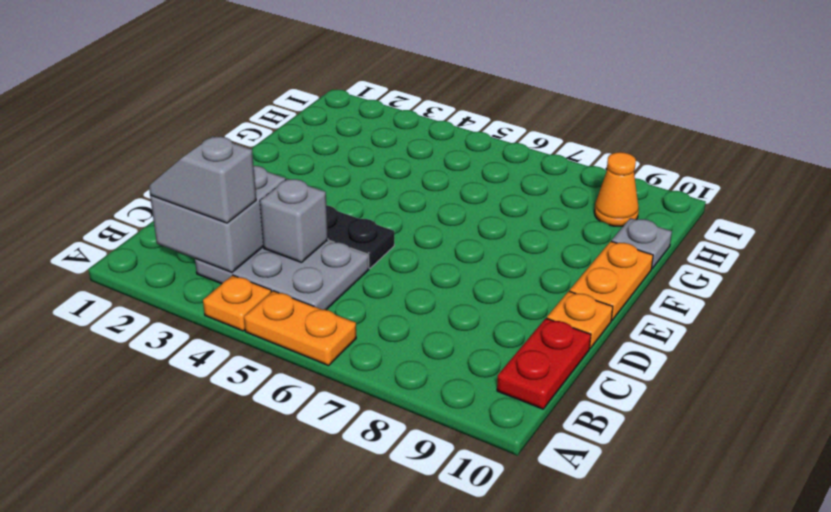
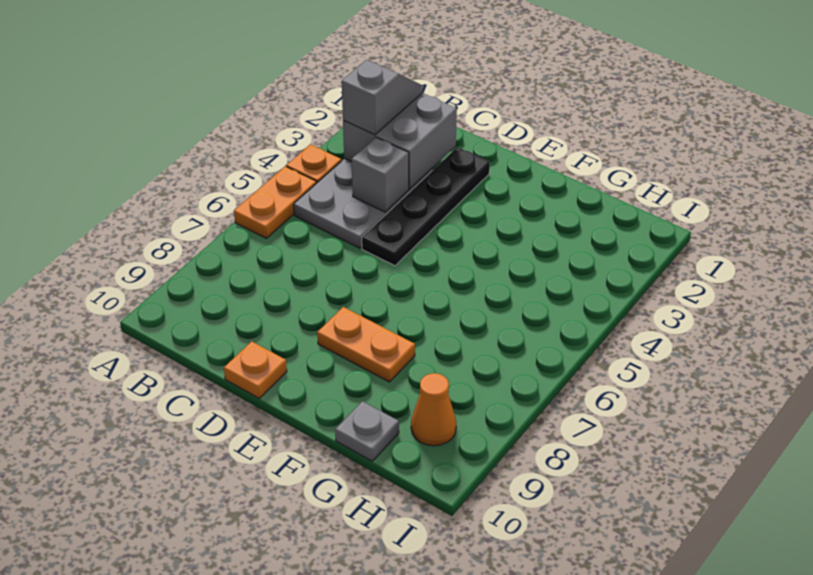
red plate B10:C10 level 1 -> none
orange plate E10:F10 level 1 -> orange plate E8:F8 level 1

